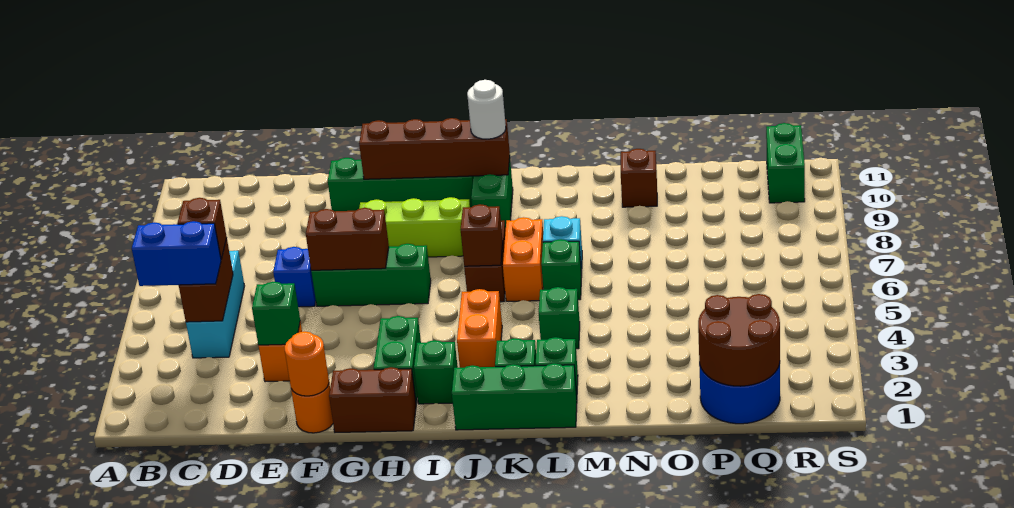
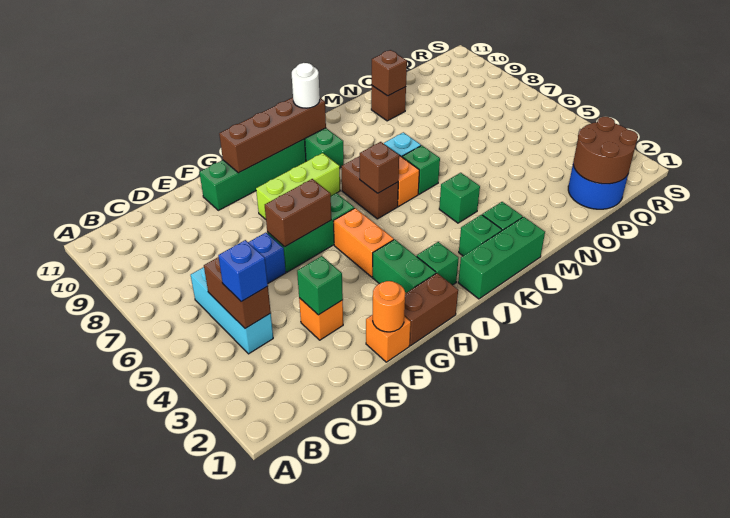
blue brick B4:C4 level 3 -> blue brick C4 level 3
brown brick C5 level 3 -> brown brick N10 level 2
orange round brick F1 level 1 -> orange brick F1 level 1
orange brick J3:J4 level 1 -> orange brick H4:H5 level 1
green brick R10:R11 level 1 -> none

